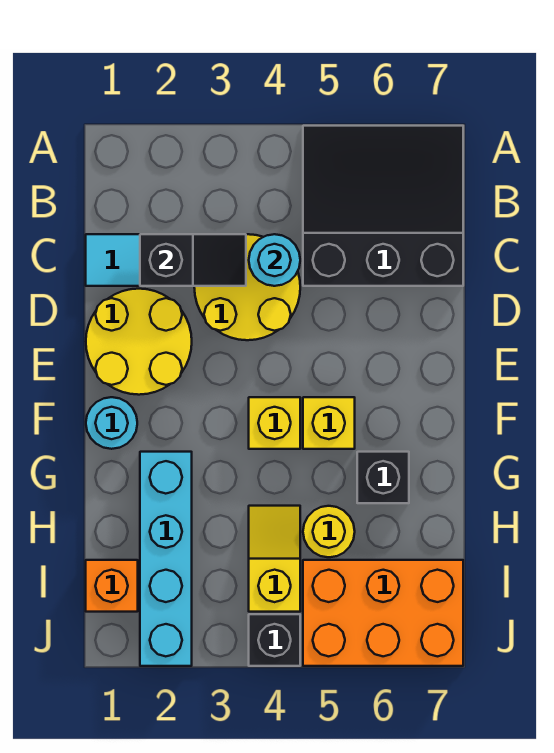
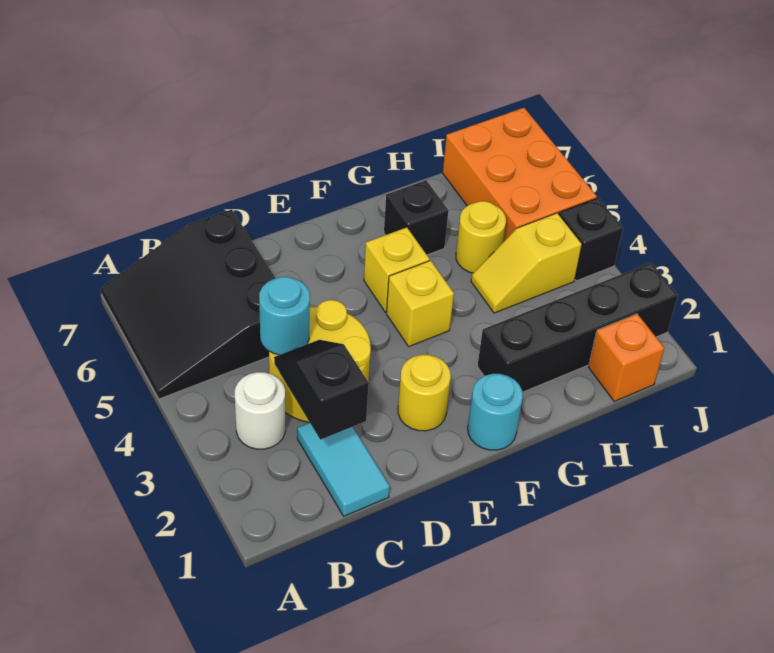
none -> white round brick B3 level 1
yellow round brick D1:E2 level 1 -> yellow round brick E2 level 1
cyan brick G2:J2 level 1 -> black brick G2:J2 level 1

